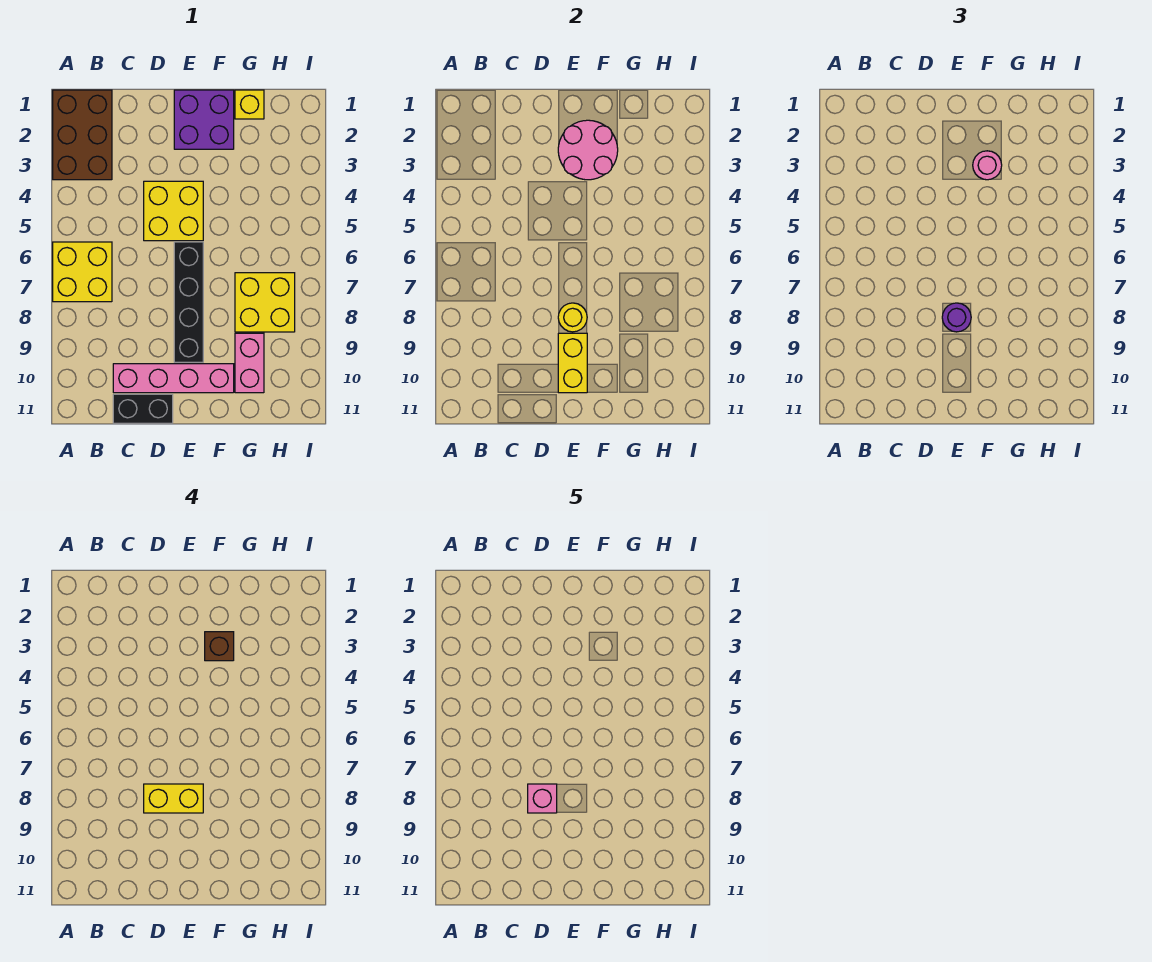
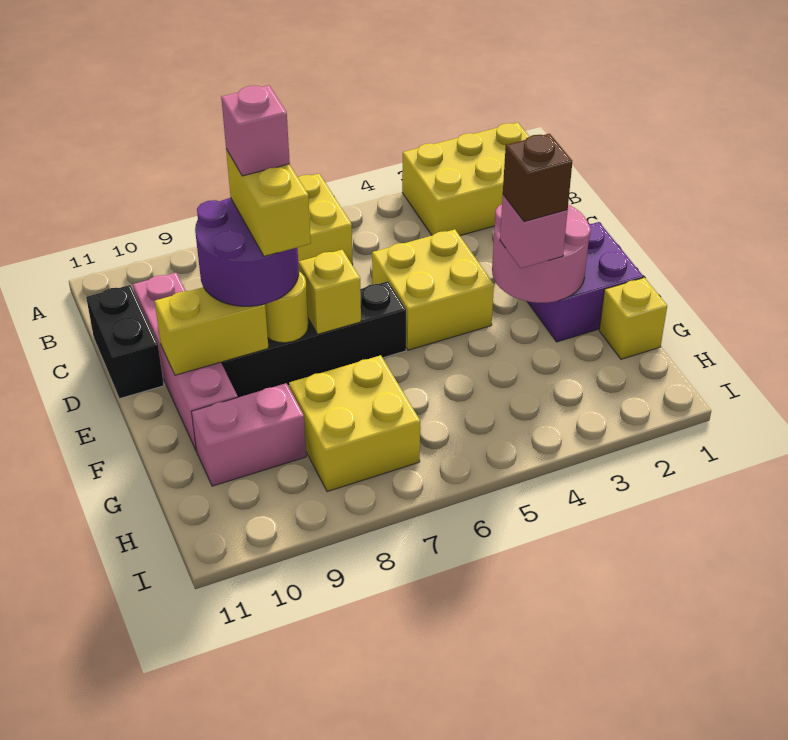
brown brick A1:B3 level 1 -> yellow brick A1:B3 level 1
none -> yellow brick E7 level 2
purple round brick E8 level 3 -> purple round brick D8:E9 level 3
pink round brick F3 level 3 -> pink brick F3 level 3

